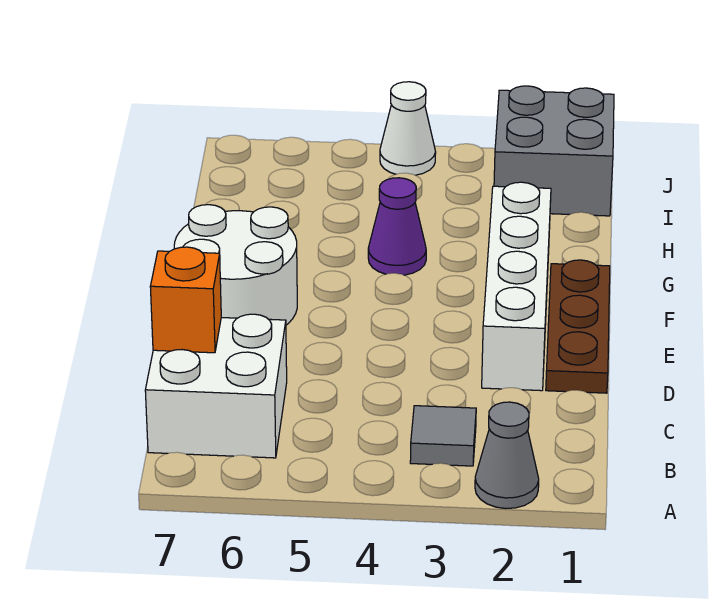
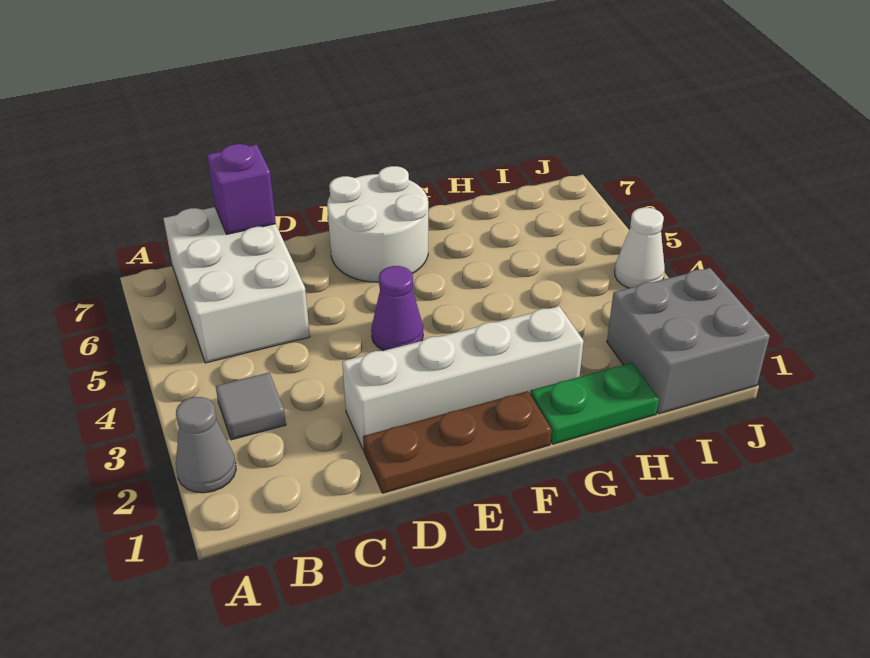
white brick B6:C7 level 1 -> white brick B5:C7 level 1
orange brick C7 level 2 -> purple brick C7 level 2
none -> green plate G1:H1 level 1
purple cone G4 level 1 -> purple cone E4 level 1

